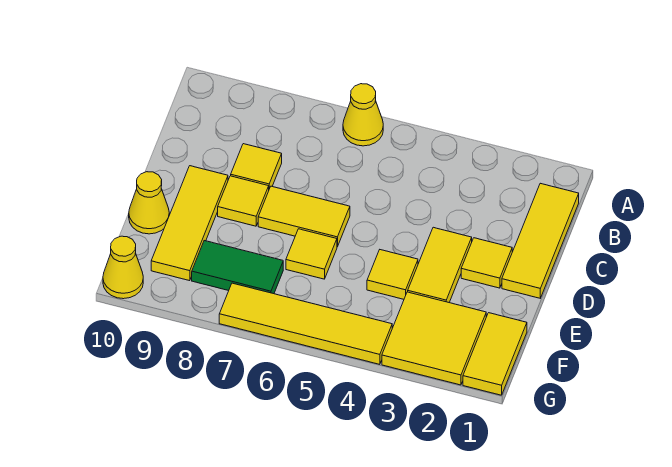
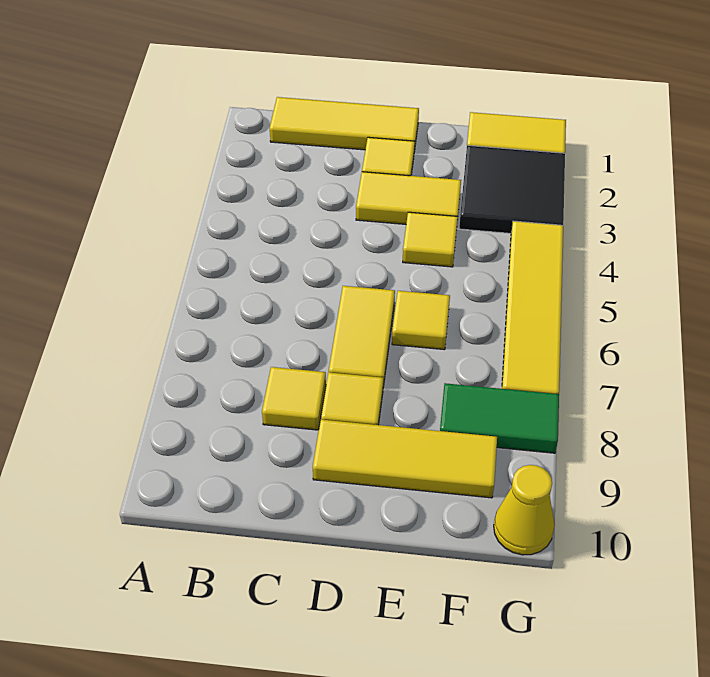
yellow cone A6 level 1 -> none
yellow cone E10 level 1 -> none
yellow tile F2:G3 level 1 -> black tile F2:G3 level 1
green tile F7:F8 level 1 -> green tile F8:G8 level 1

